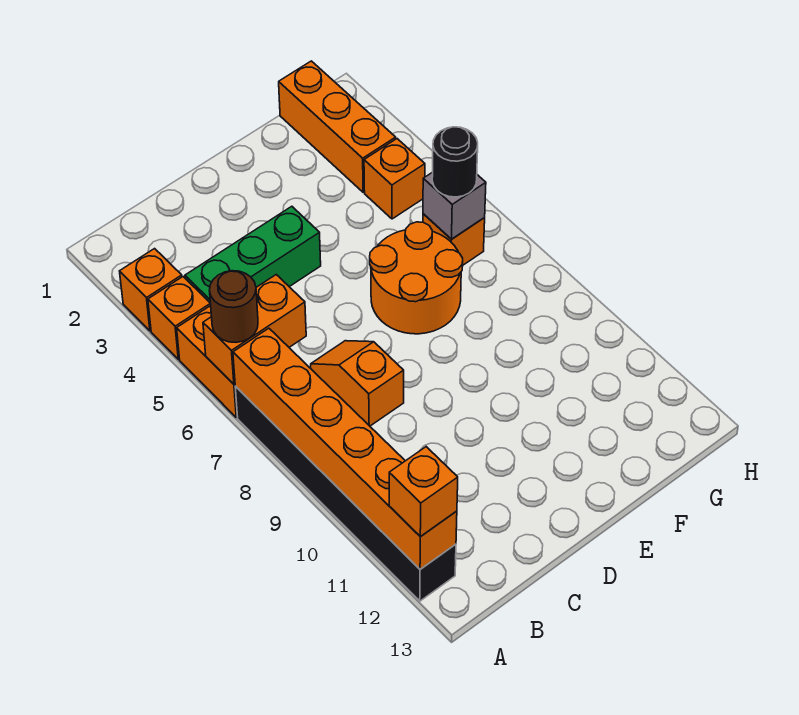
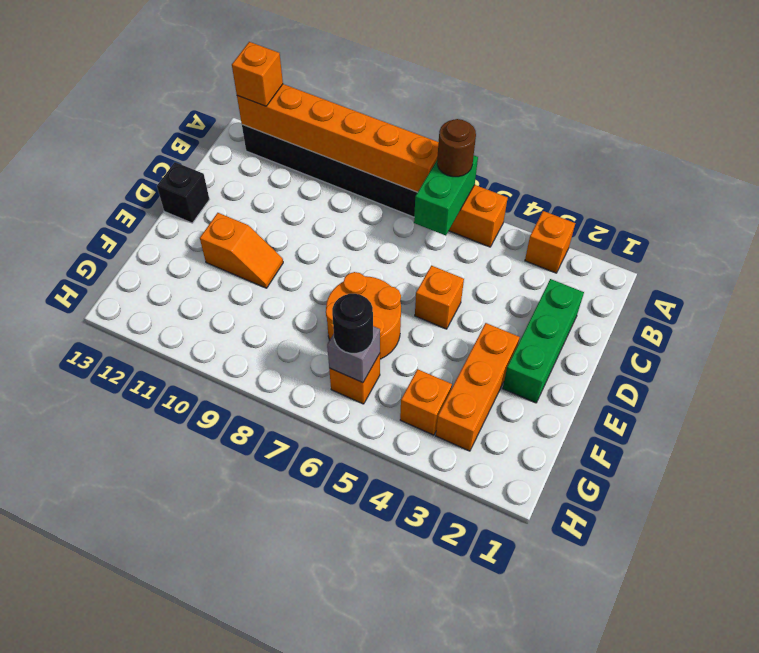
orange brick A4 level 1 -> orange brick D5 level 1
orange brick A6:B6 level 2 -> green brick A6:B6 level 2
green brick B4:D4 level 1 -> green brick C2:E2 level 1
orange slope C7:C8 level 1 top 8 -> orange slope E10:E11 level 1 top 11
none -> black brick D13 level 1
orange brick G1:G3 level 1 -> orange brick E3:G3 level 1

